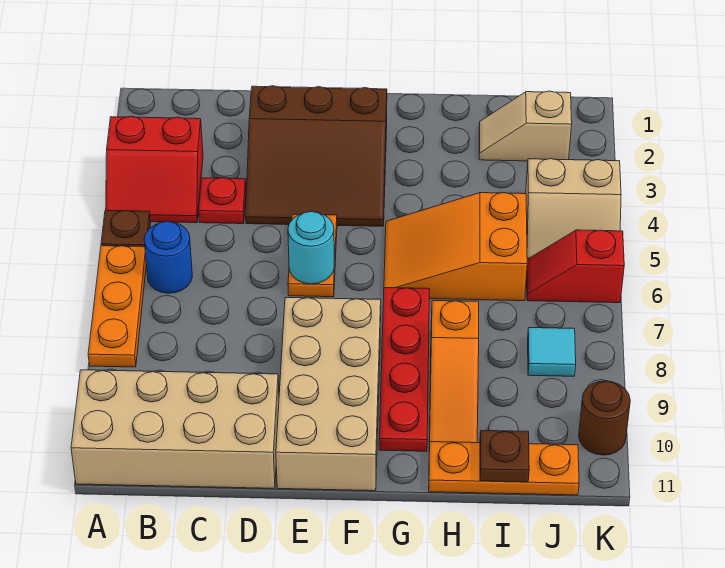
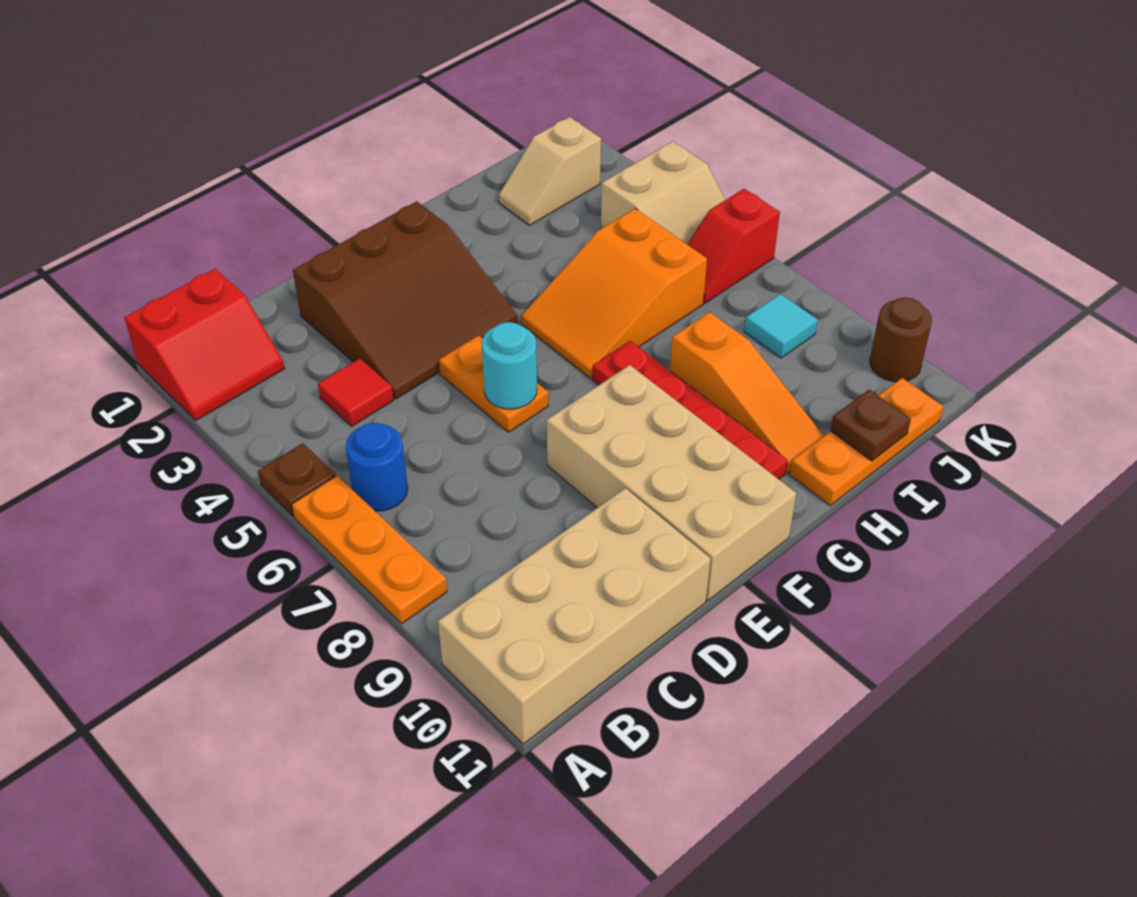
red slope A3:B4 level 1 top 3 -> red slope A1:B2 level 1 top 1
red plate C4 level 1 -> red tile C4 level 1

